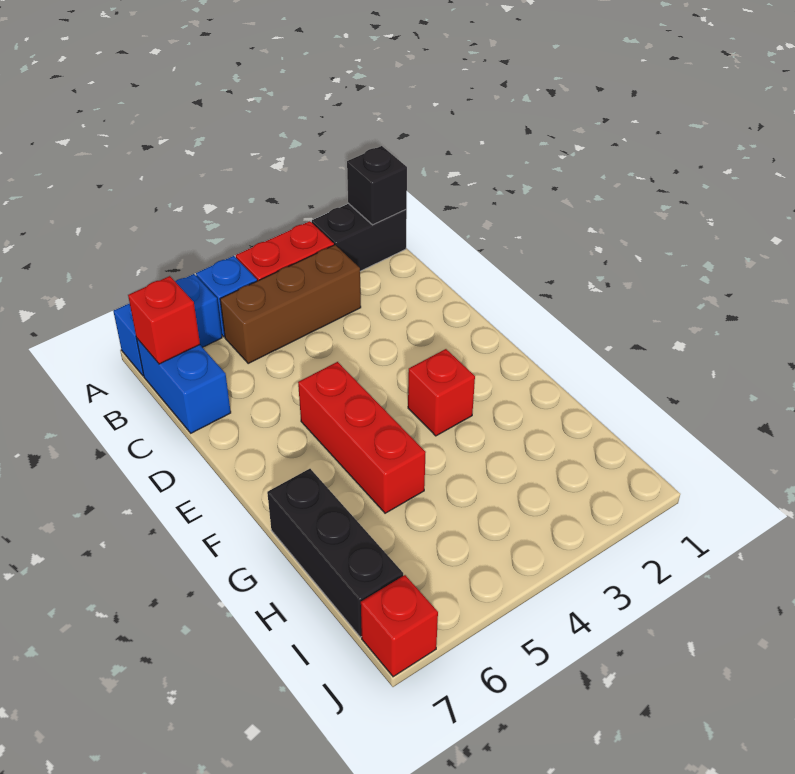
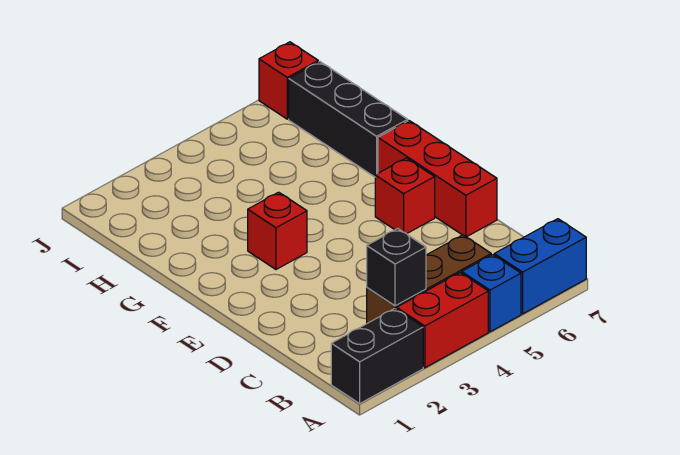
black brick A1 level 2 -> black brick B3 level 2
blue brick B7:C7 level 1 -> none
red brick B7 level 2 -> red brick E6 level 1
red brick E5:G5 level 1 -> red brick D7:F7 level 1

